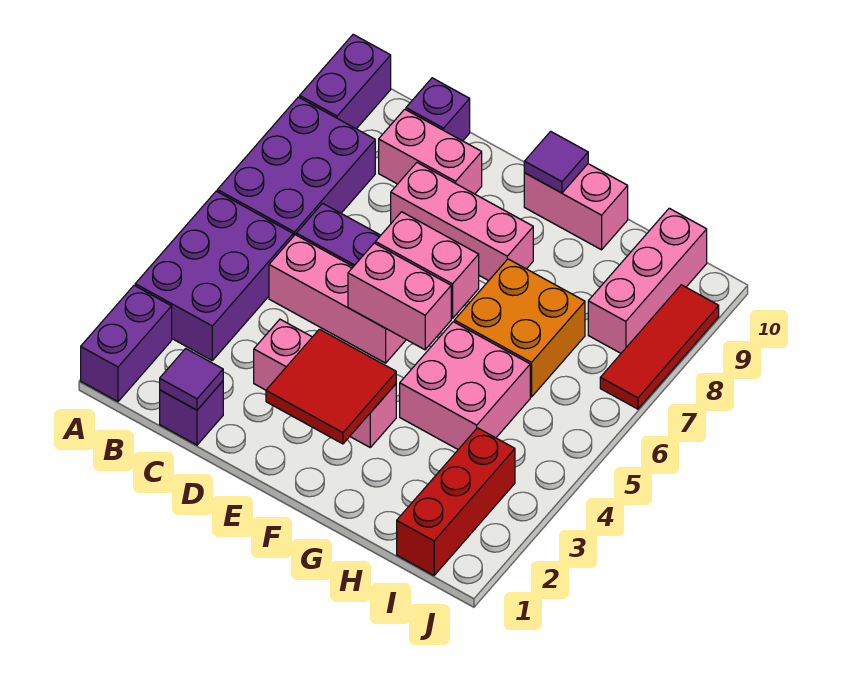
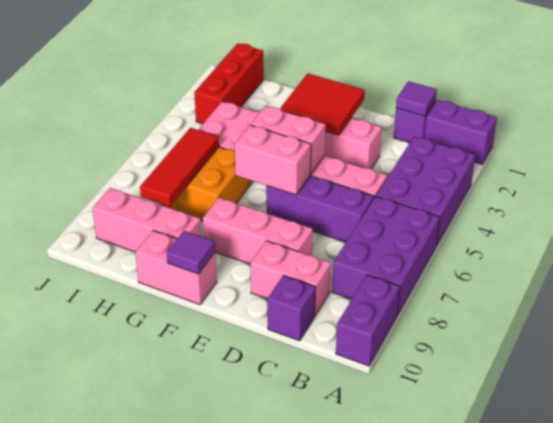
purple brick A1:A2 level 1 -> purple brick A1:B1 level 1
pink brick I8:I10 level 1 -> pink brick G9:I9 level 1
red tile J7:J9 level 1 -> red tile H6:H8 level 2

